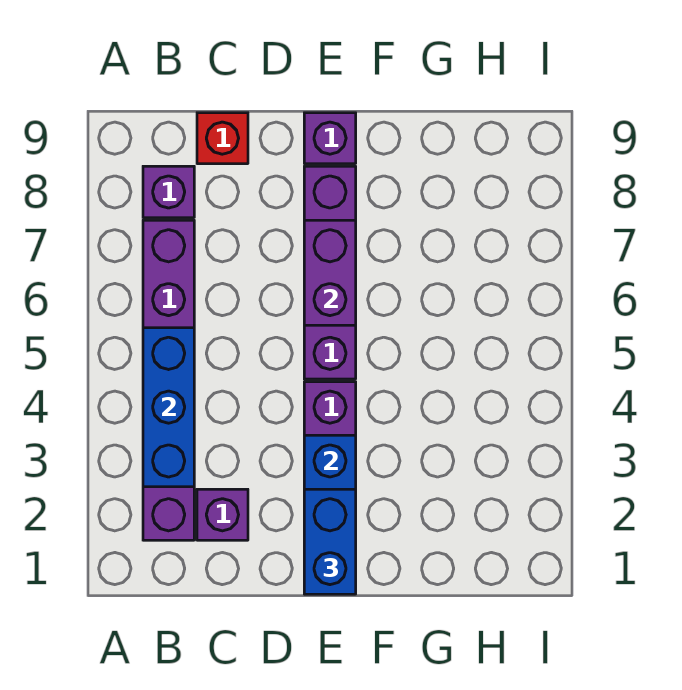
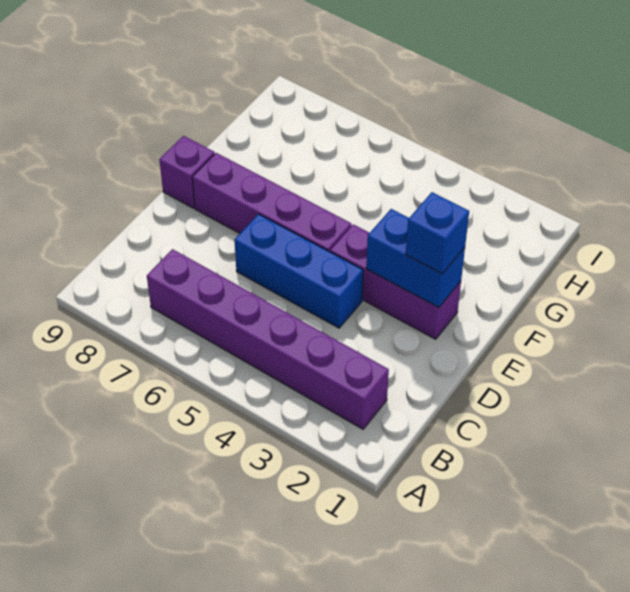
blue brick B3:B5 level 2 -> blue brick D4:D6 level 1
purple brick B8 level 1 -> none
purple brick C2 level 1 -> none
red brick C9 level 1 -> none
blue brick E1:E2 level 3 -> blue brick E2 level 3
purple brick E6:E7 level 2 -> none

